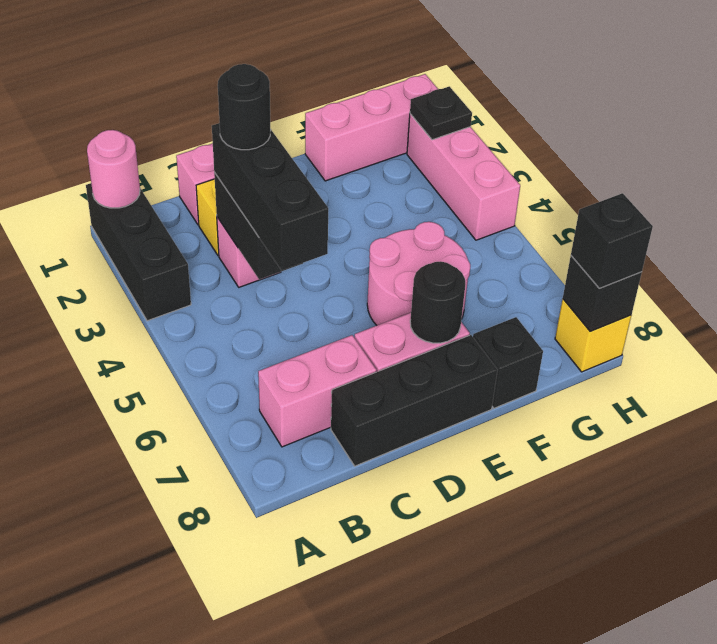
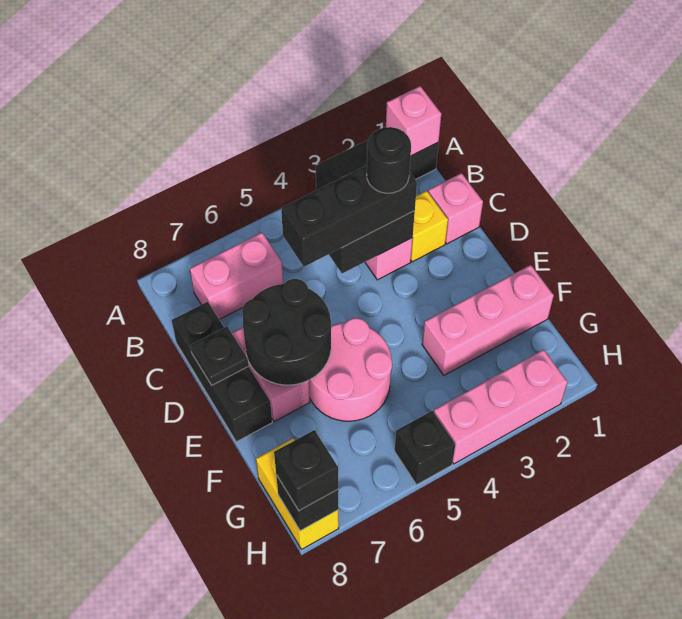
pink round brick A1 level 2 -> pink brick A1 level 2
pink brick B7:C7 level 1 -> pink brick B6:B7 level 1
black round brick E7 level 2 -> black round brick D6:E7 level 2
pink brick F1:H1 level 1 -> pink brick F1:F3 level 1
black brick F8 level 1 -> black brick H5 level 1
black plate H2 level 2 -> black plate D8 level 2
yellow brick H8 level 1 -> yellow brick G8:H8 level 1

